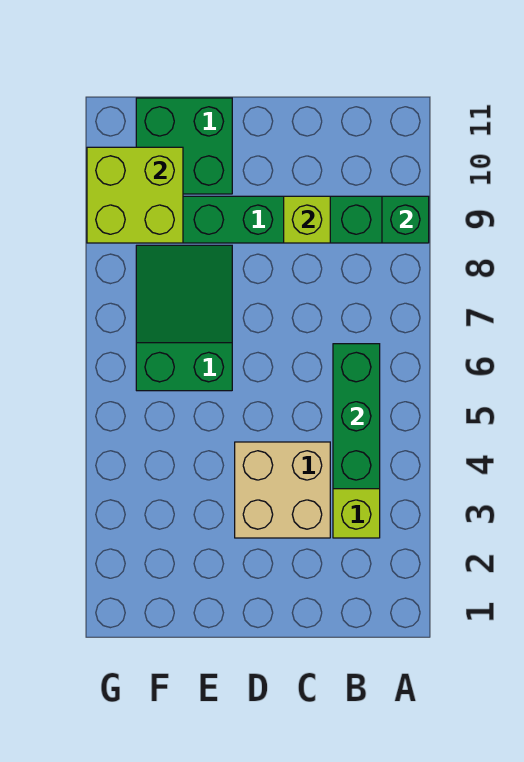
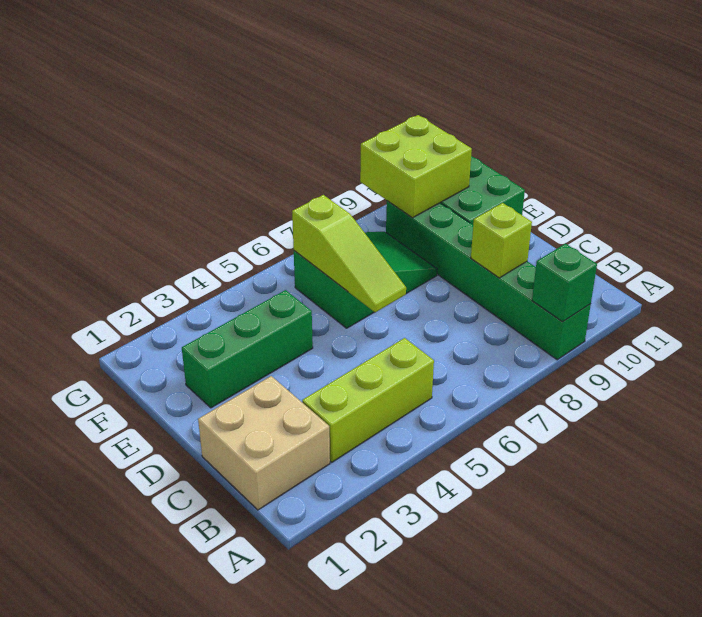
green brick B4:B6 level 2 -> green brick E2:E4 level 1
tan brick C3:D4 level 1 -> tan brick B1:C2 level 1
none -> lime slope D6:F6 level 2 top F

